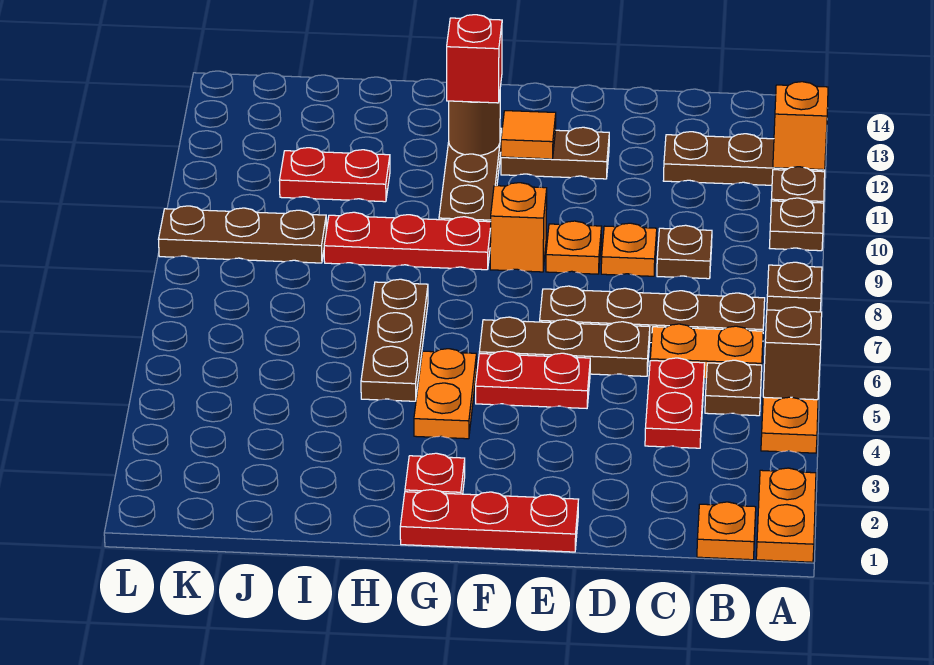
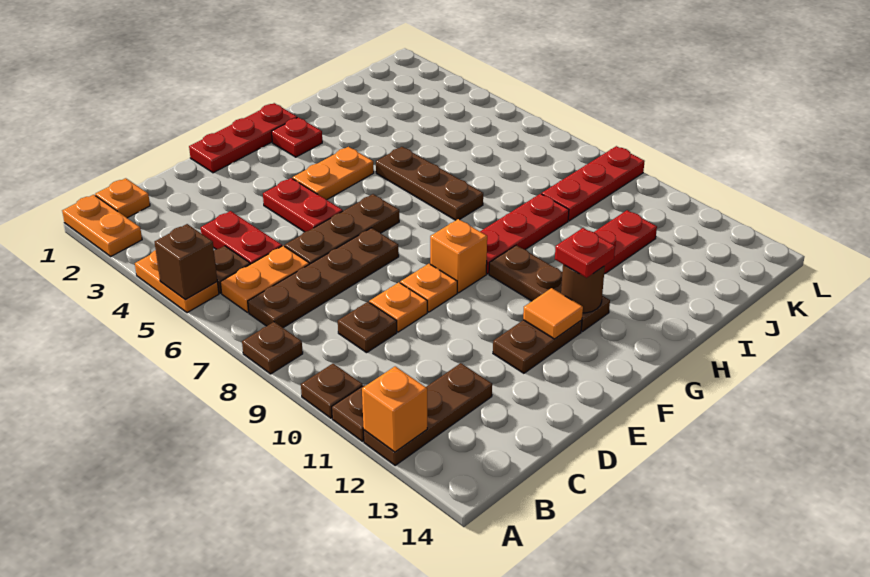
red plate E5:F5 level 1 -> red plate E4:E5 level 1
orange plate G4:G5 level 1 -> orange plate F4:G4 level 1
red brick G12 level 3 -> red plate G12 level 3
brown plate J9:L9 level 1 -> red plate J9:L9 level 1

